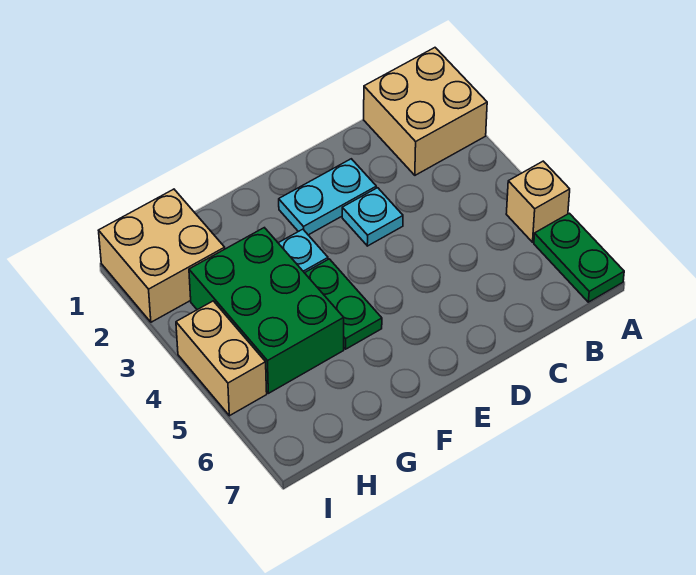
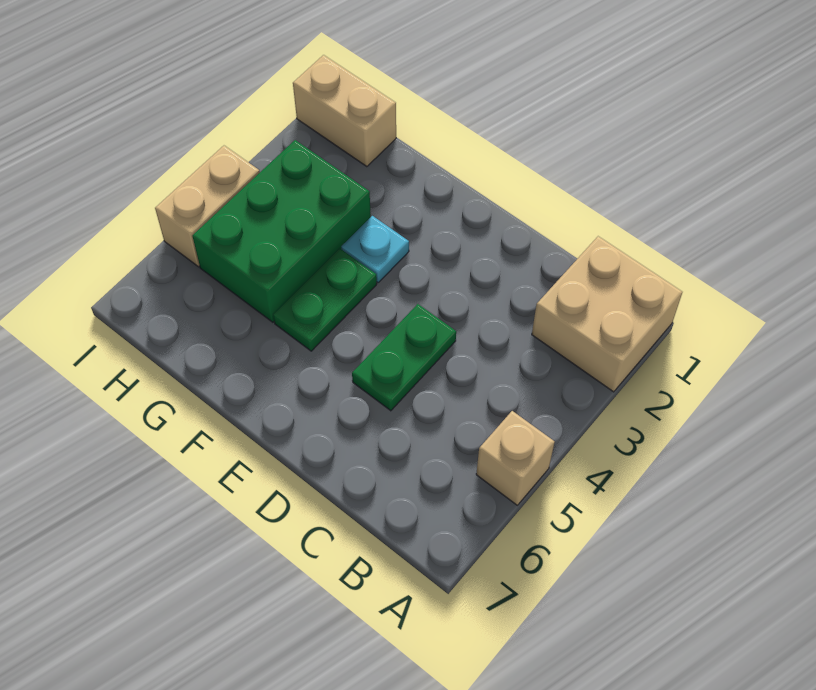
green plate A6:A7 level 1 -> green plate D4:D5 level 1
cyan plate D2:E2 level 1 -> none
cyan plate D3 level 1 -> none
tan brick H1:I2 level 1 -> tan brick H1:I1 level 1

